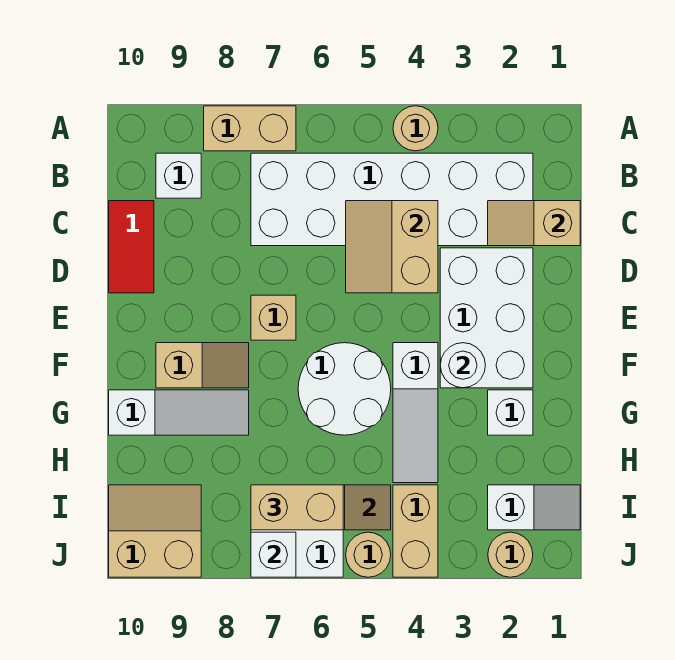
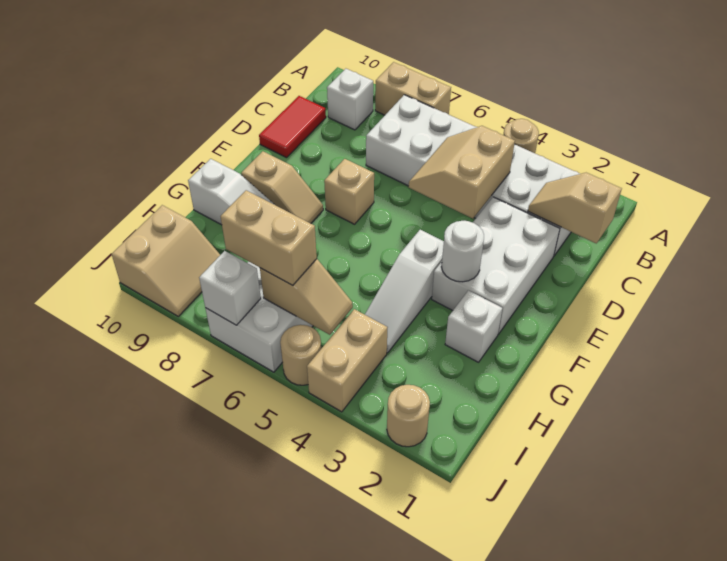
white round brick F5:G6 level 1 -> none
white slope I1:I2 level 1 top 2 -> none
tan slope I9:J10 level 1 top J -> tan slope I9:J10 level 1 top 10

